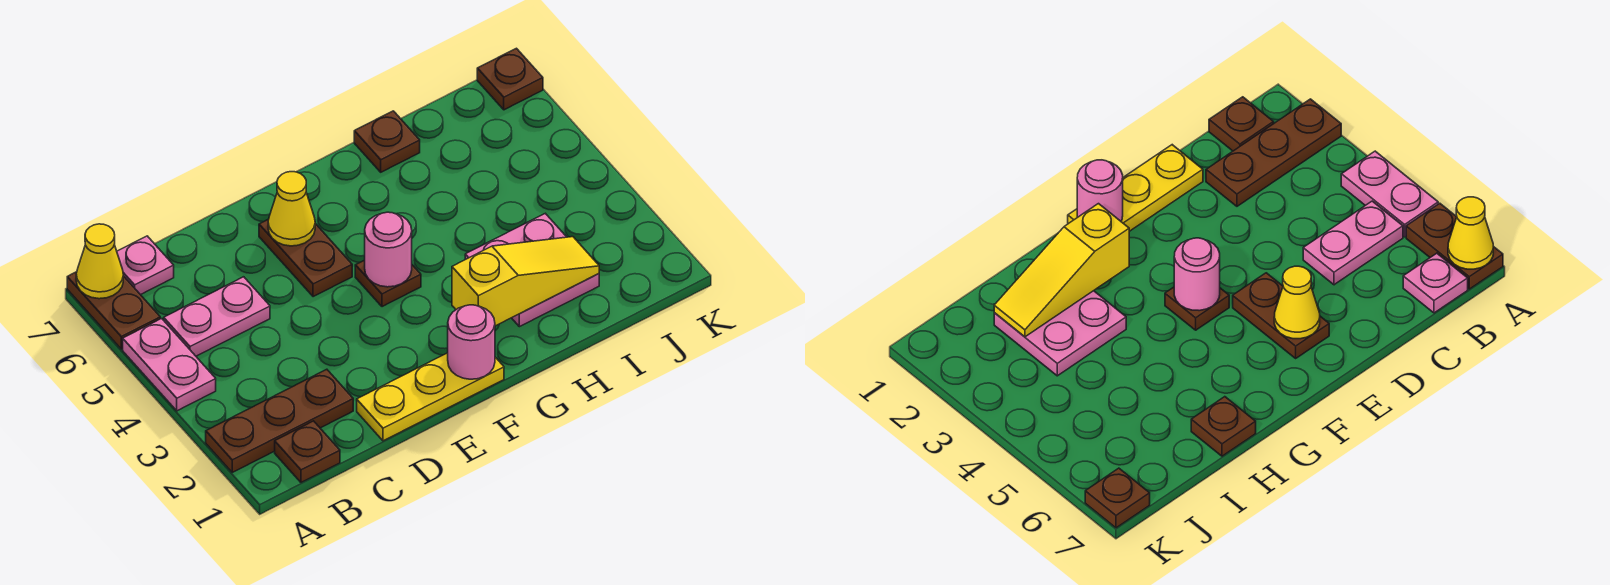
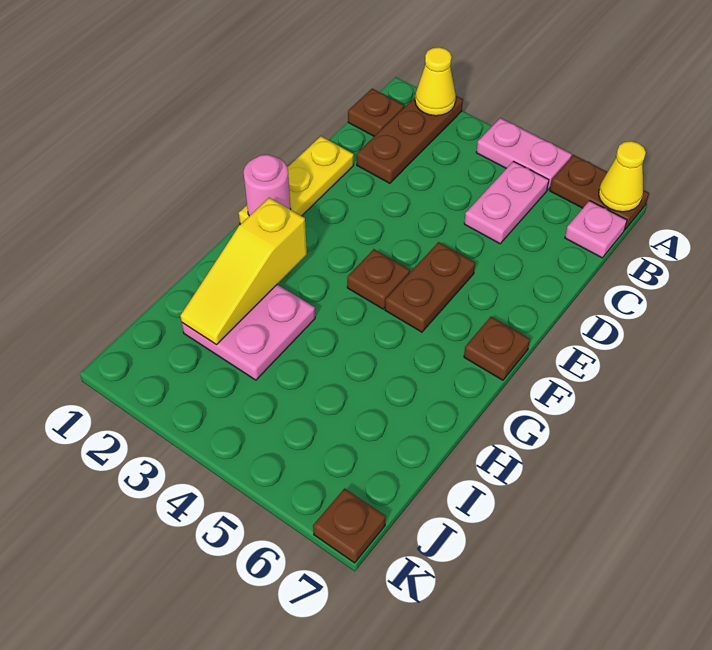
brown plate E5:E6 level 1 -> brown plate E5:F5 level 1
yellow cone E6 level 2 -> yellow cone A2 level 2
pink round brick F4 level 2 -> none
brown plate H7 level 1 -> brown plate F7 level 1

